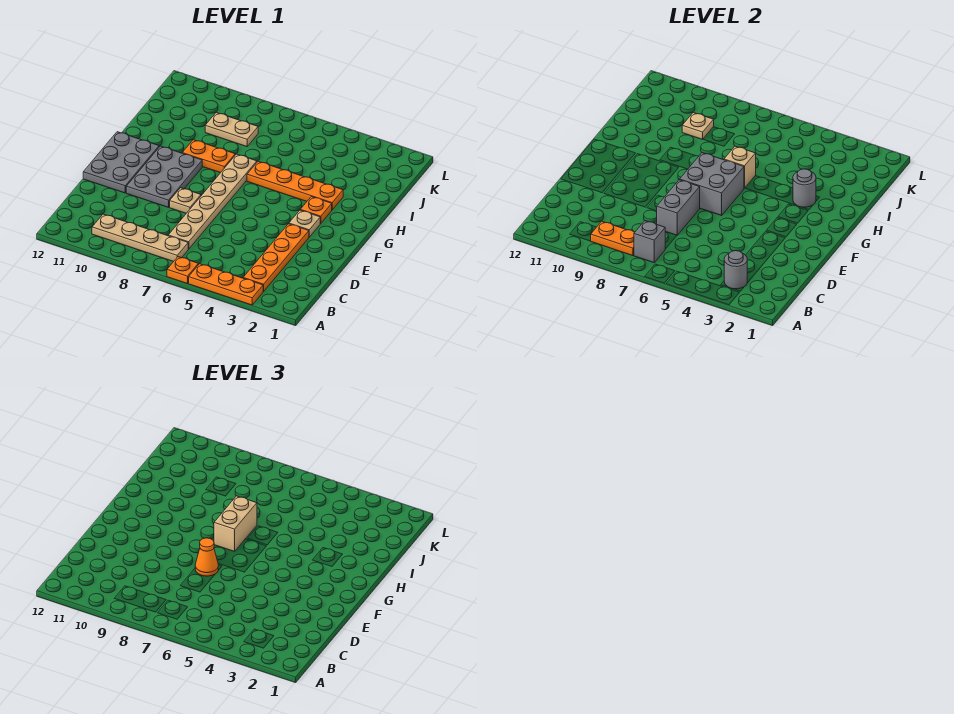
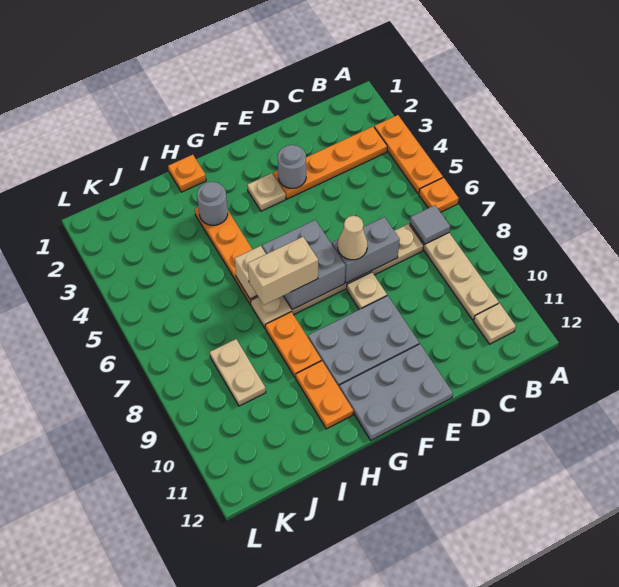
grey round brick B3 level 2 -> grey round brick E3 level 2
grey brick B7 level 2 -> grey tile B7 level 2
orange plate B8:B9 level 2 -> orange plate H10:H11 level 1
orange cone E7 level 3 -> tan cone E7 level 3
orange plate G3 level 1 -> orange plate H1 level 1
tan plate J9 level 2 -> tan plate B11 level 1

